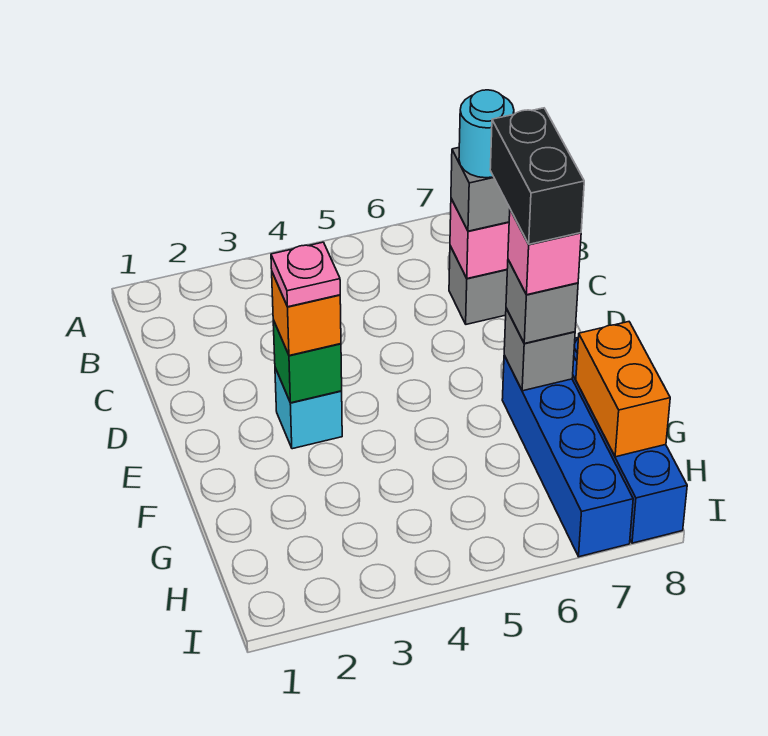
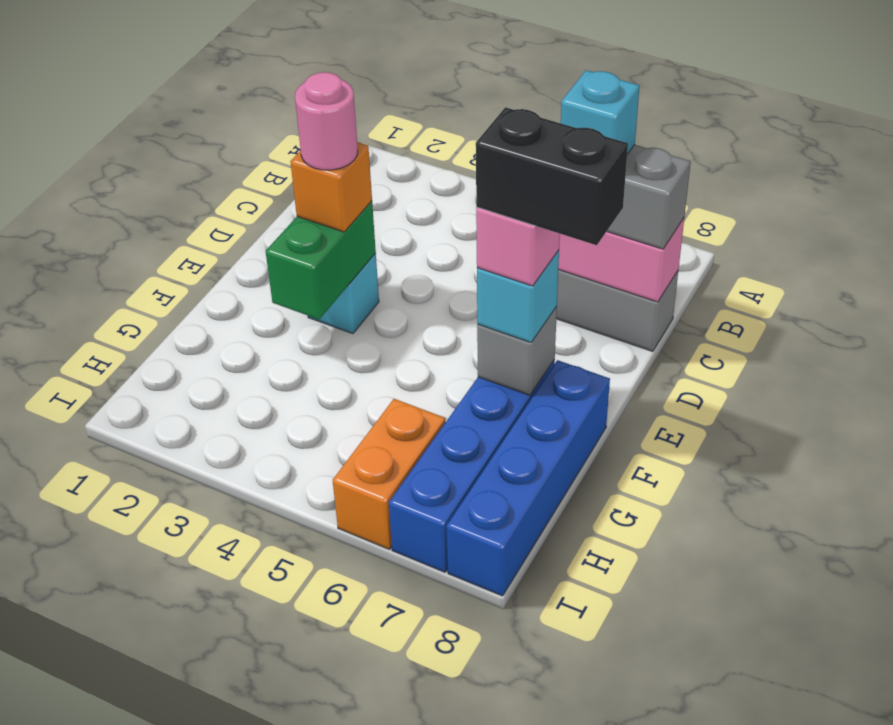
cyan round brick C7 level 4 -> cyan brick C7 level 4
green brick E3 level 2 -> green brick E3:F3 level 2
pink plate E3 level 4 -> pink round brick E3 level 4
black brick E7:F7 level 5 -> black brick F7:F8 level 5
grey brick F7 level 3 -> cyan brick F7 level 3
orange brick G8:H8 level 2 -> orange brick H6:I6 level 1

